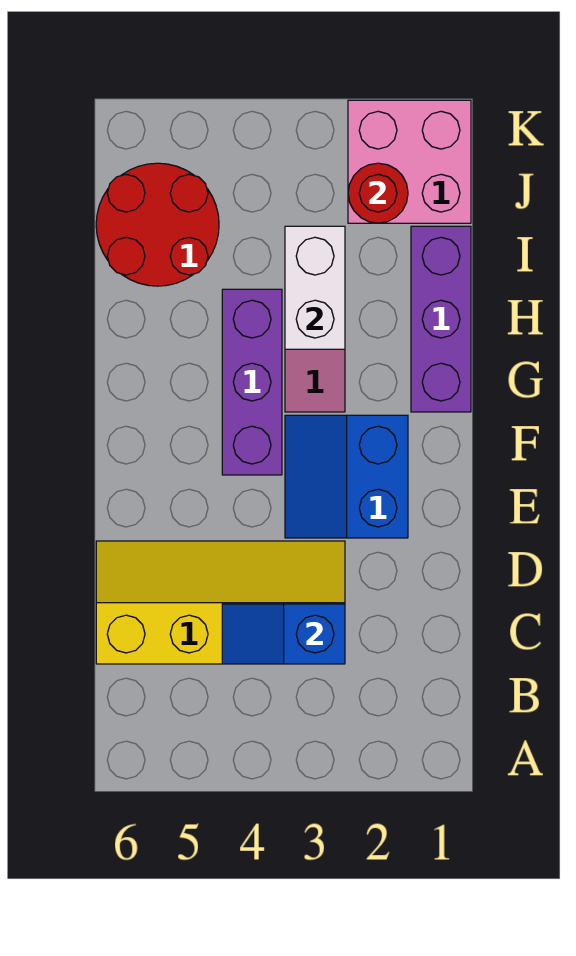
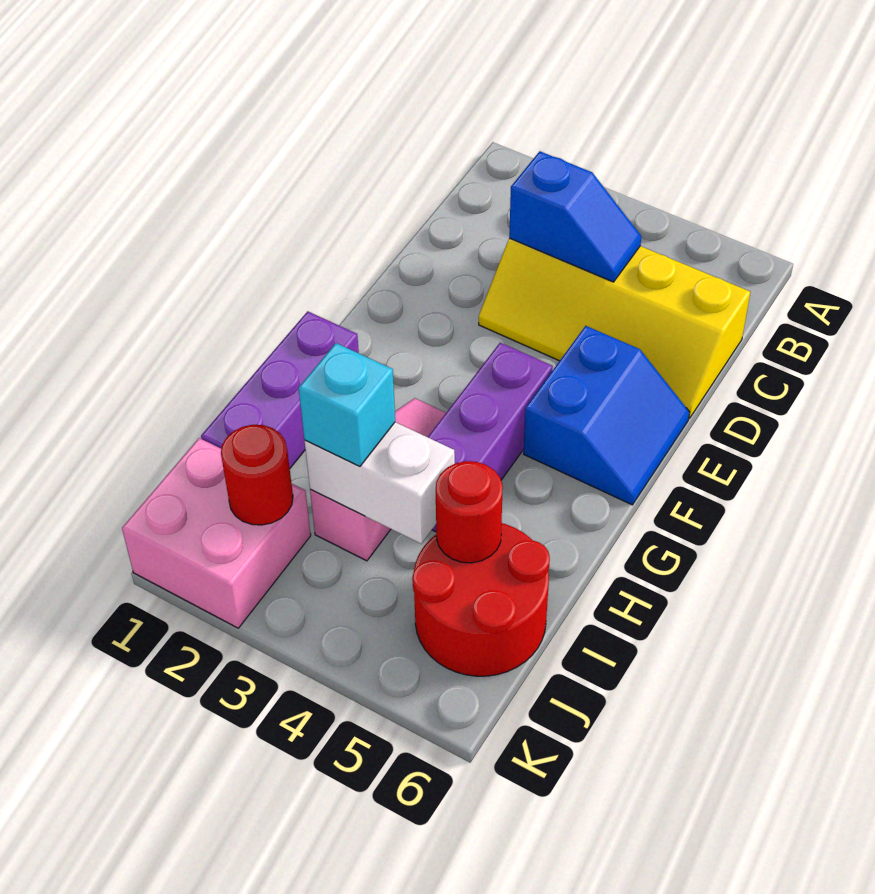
blue slope E2:F3 level 1 top 2 -> blue slope E5:F6 level 1 top 5
white brick H3:I3 level 2 -> white brick I3:I4 level 2
none -> cyan brick I3 level 3
none -> red round brick I5 level 2

